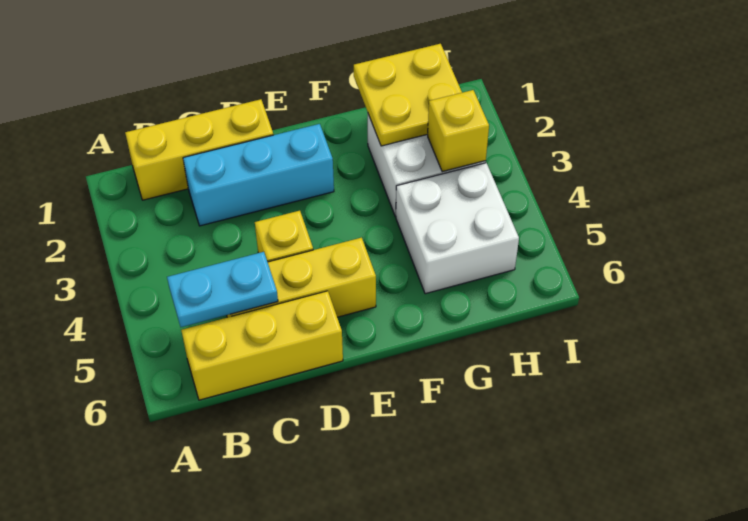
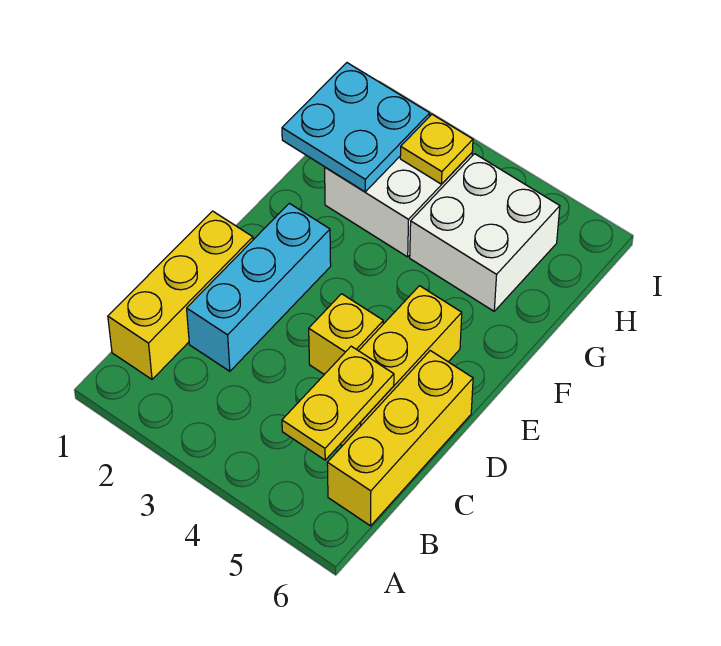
cyan plate B5:C5 level 2 -> yellow plate B5:C5 level 2
yellow plate G1:H2 level 2 -> cyan plate G1:H2 level 2
yellow brick H3 level 2 -> yellow plate H3 level 2

